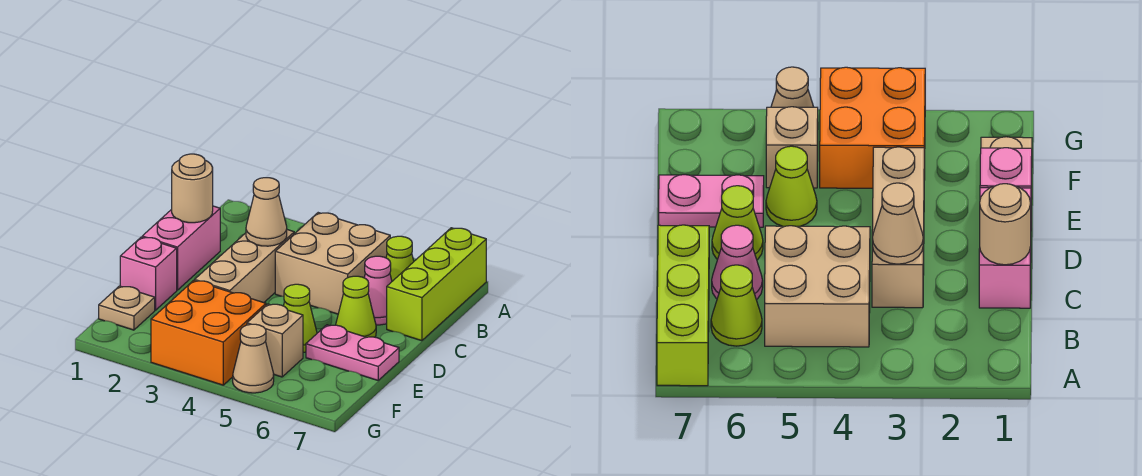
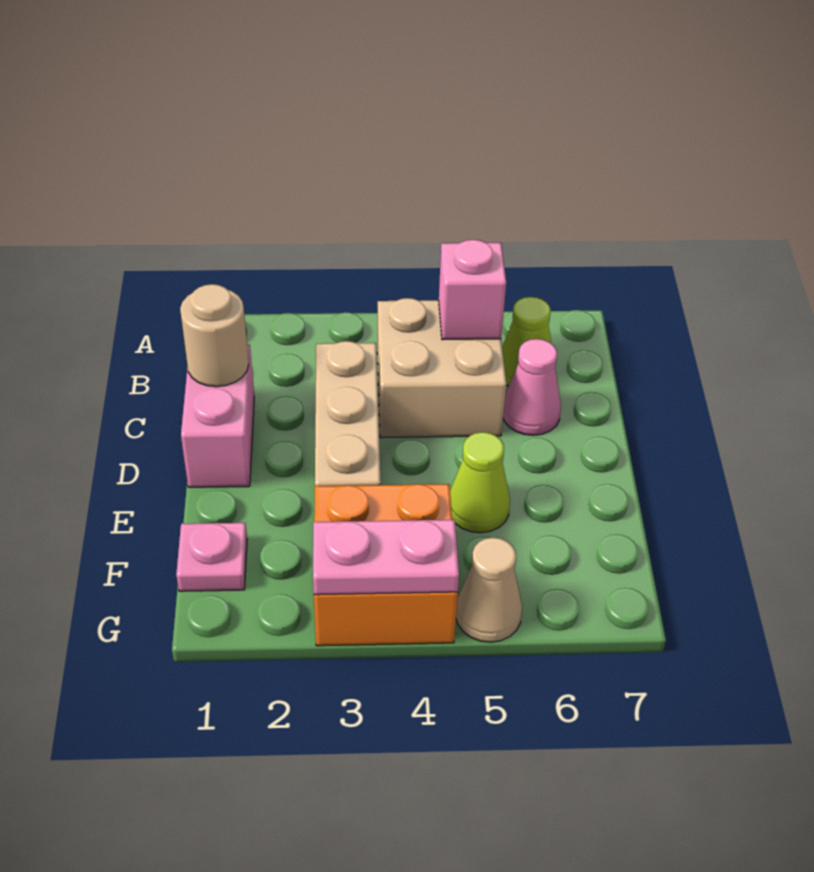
lime brick A7:C7 level 1 -> none
tan cone C3 level 2 -> none
lime cone D6 level 1 -> none
pink brick E1 level 1 -> pink brick B5 level 2
pink plate E6:E7 level 1 -> pink plate G3:G4 level 2
tan plate F1 level 1 -> pink plate F1 level 1
tan brick F5 level 1 -> none

